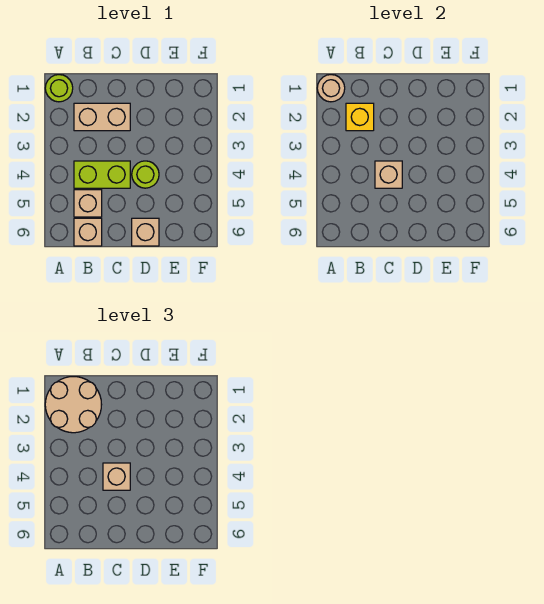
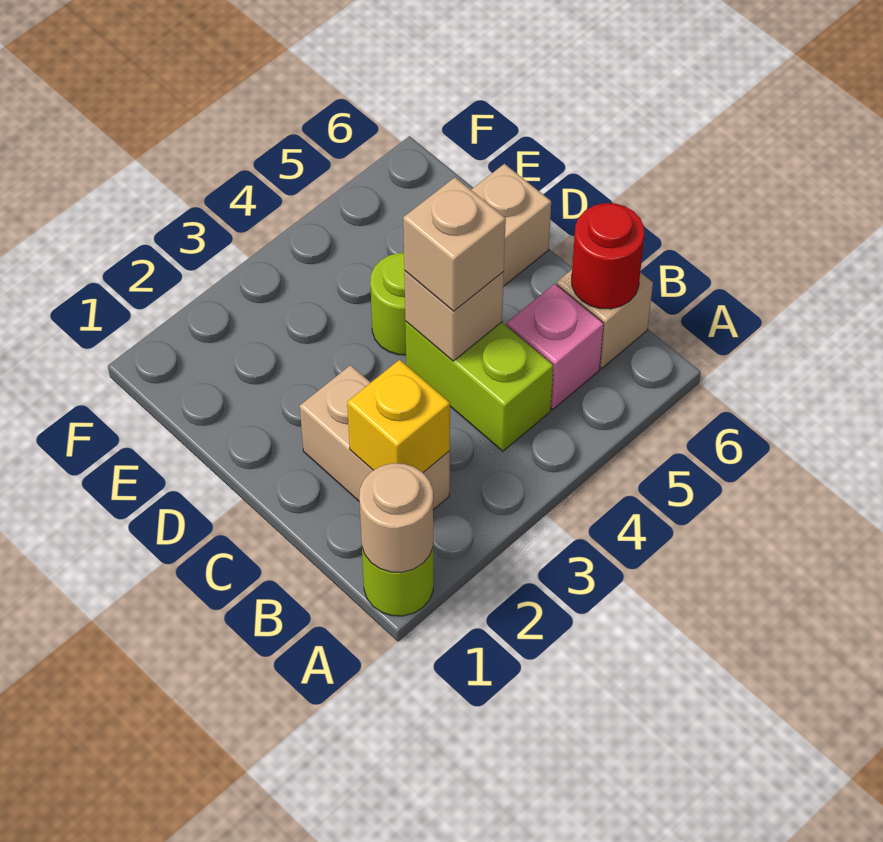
tan round brick A1:B2 level 3 -> none
tan brick B5 level 1 -> pink brick B5 level 1
none -> red round brick B6 level 2

